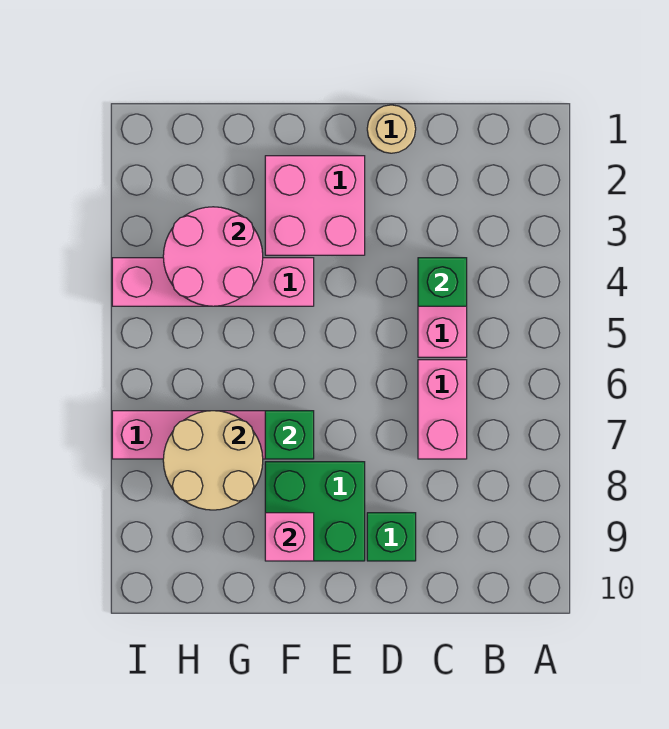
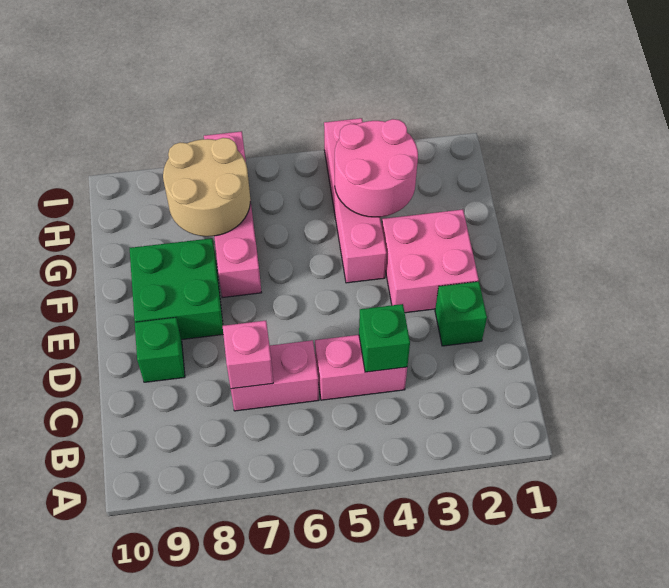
tan round brick D1 level 1 -> none
green brick F7 level 2 -> green brick D2 level 1
pink brick F9 level 2 -> pink brick C7 level 2

